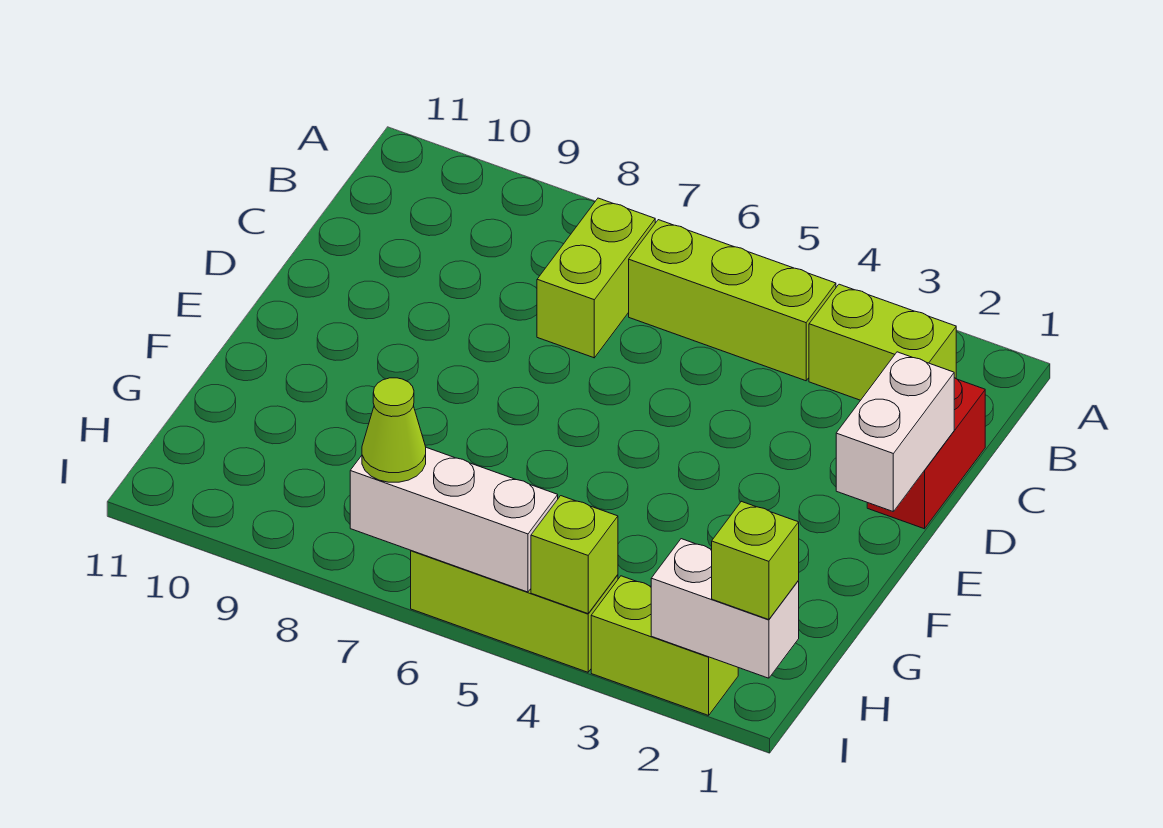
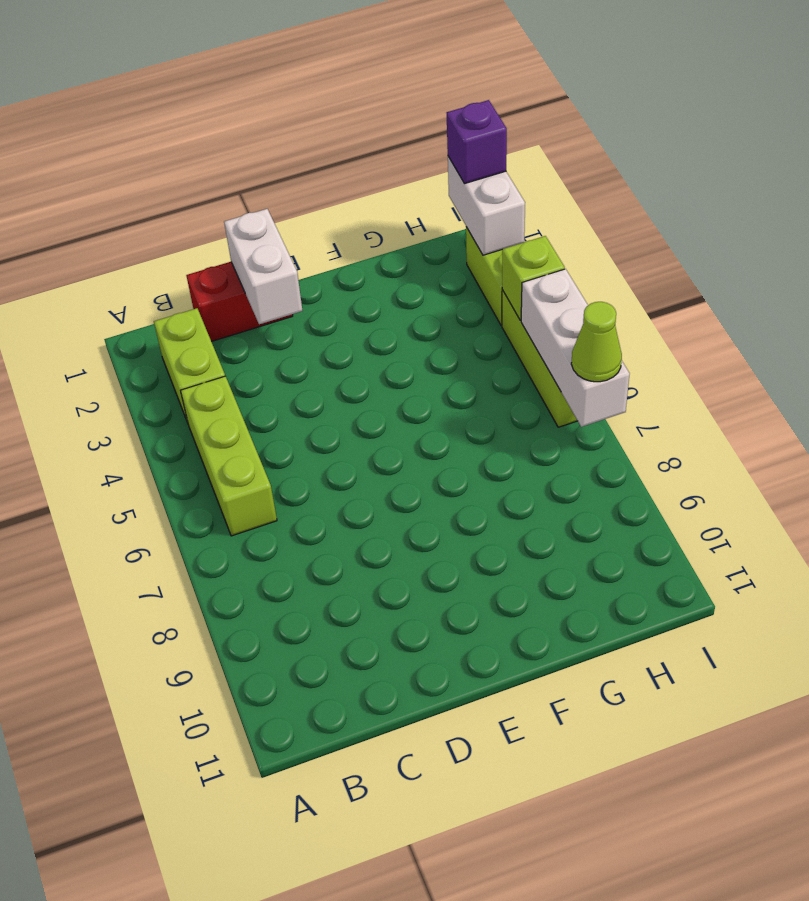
lime brick B7:C7 level 1 -> none
white brick D1:E1 level 2 -> white brick D1:D2 level 2
lime brick I1 level 3 -> purple brick I1 level 3

